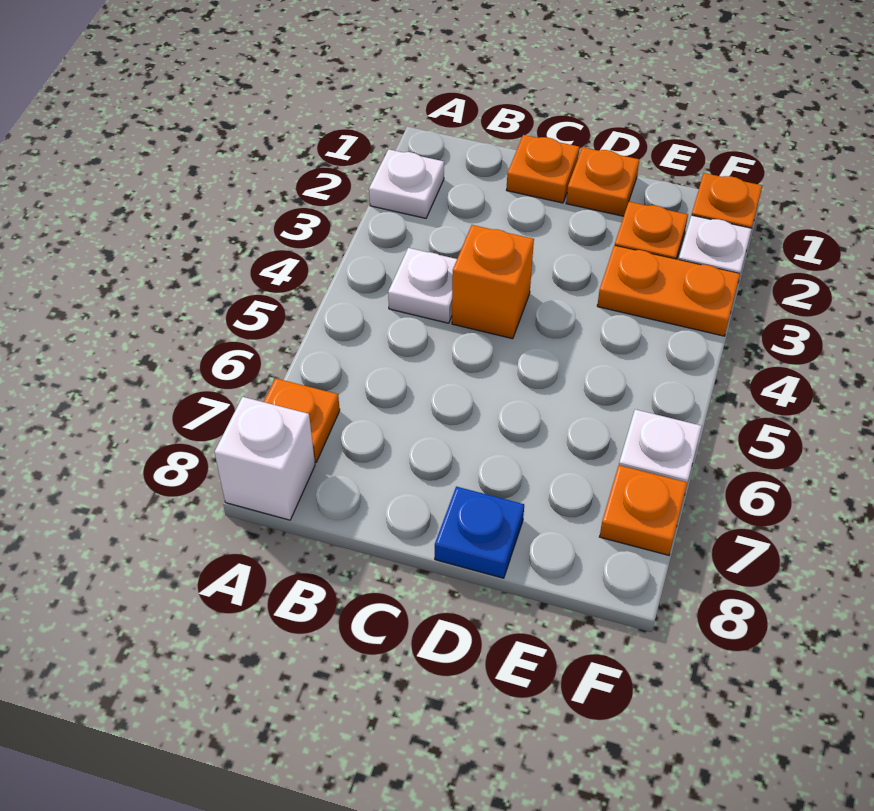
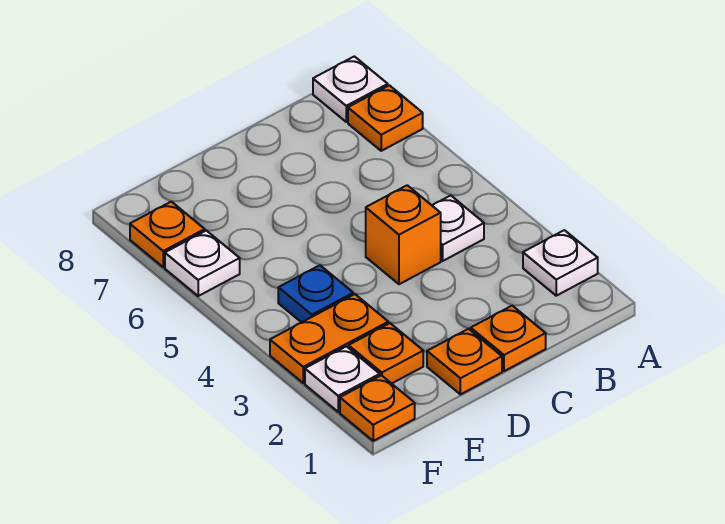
white brick A8 level 1 -> white plate A8 level 1
blue plate D8 level 1 -> blue plate E4 level 1

